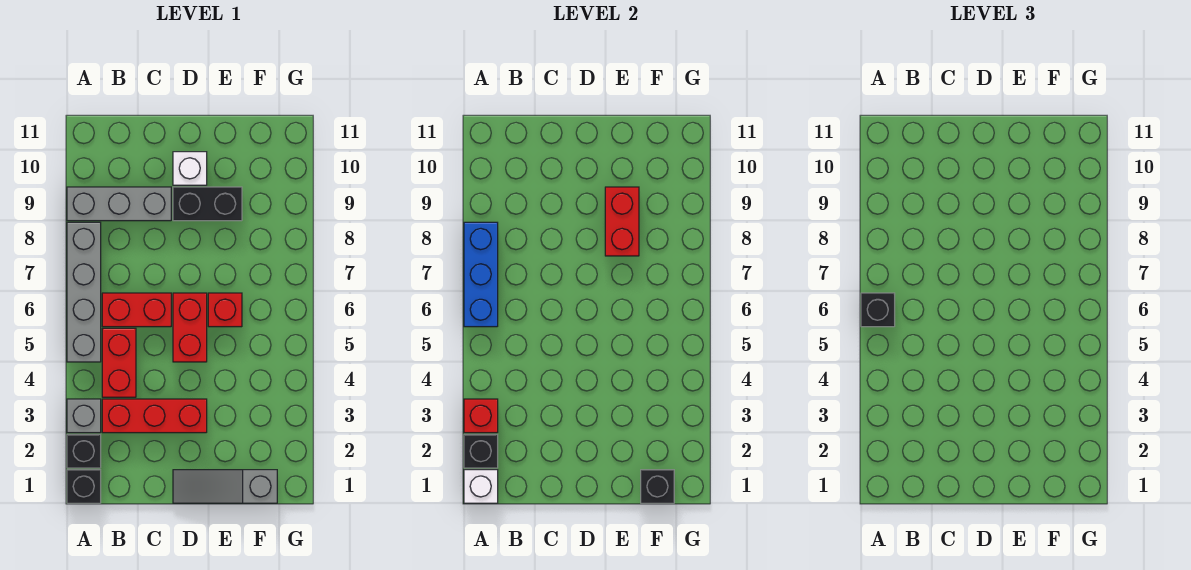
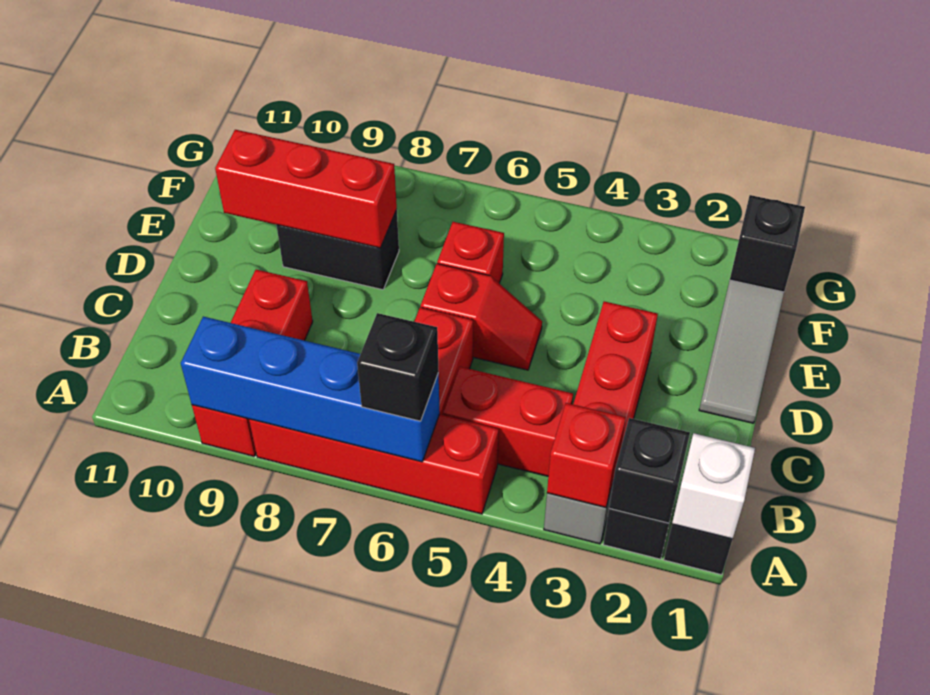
grey brick A5:A8 level 1 -> red brick A5:A8 level 1
blue brick A6:A8 level 2 -> blue brick A6:A9 level 2
grey brick A9:C9 level 1 -> red brick A9:C9 level 1
red brick D5:D6 level 1 -> red slope D5:D6 level 1 top 6
black brick D9:E9 level 1 -> black brick E8:E9 level 1
white brick D10 level 1 -> none
red brick E8:E9 level 2 -> red brick E8:E10 level 2

